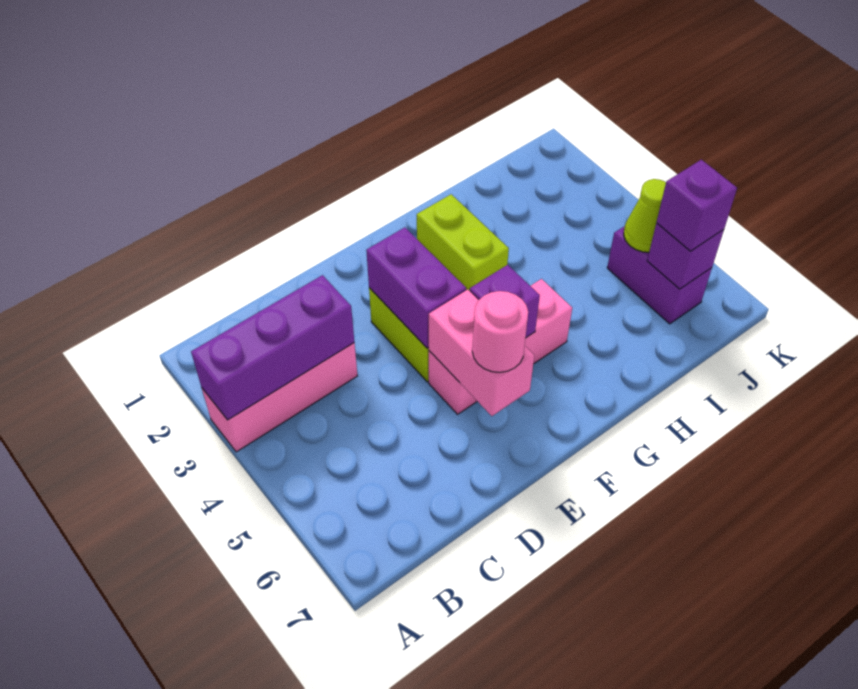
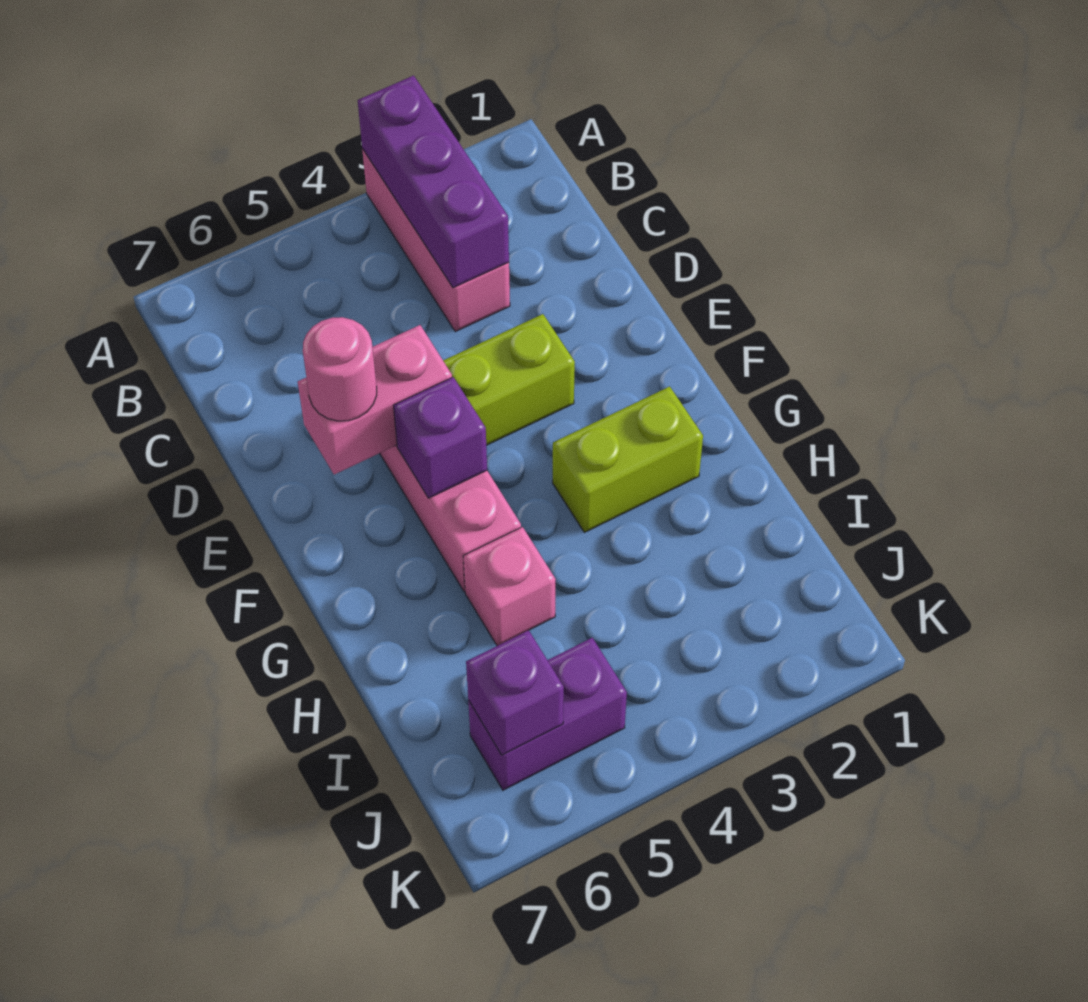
purple brick E3:E4 level 2 -> none
none -> pink brick H5 level 1
lime cone J5 level 2 -> none
purple brick J6 level 3 -> none

